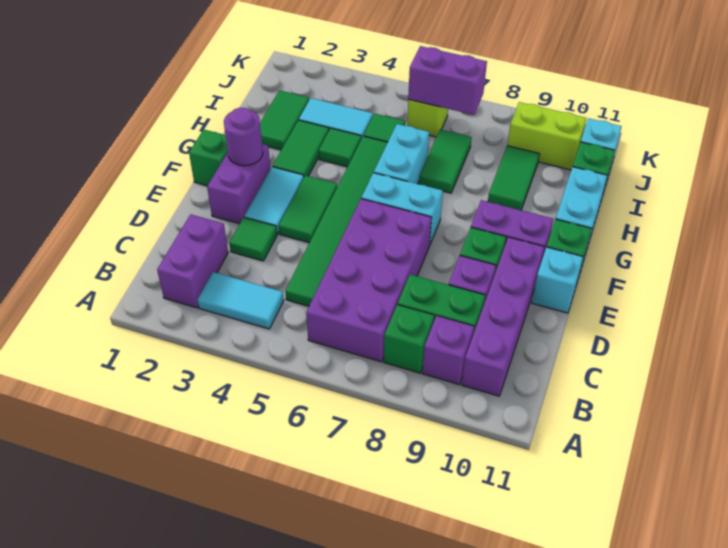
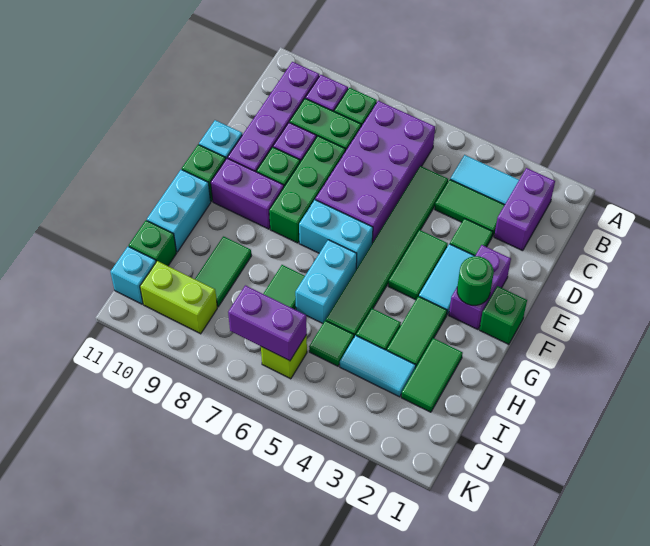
none -> green tile C3:C4 level 1
none -> green brick D8:F8 level 1
purple round brick F2 level 2 -> green round brick F2 level 2

